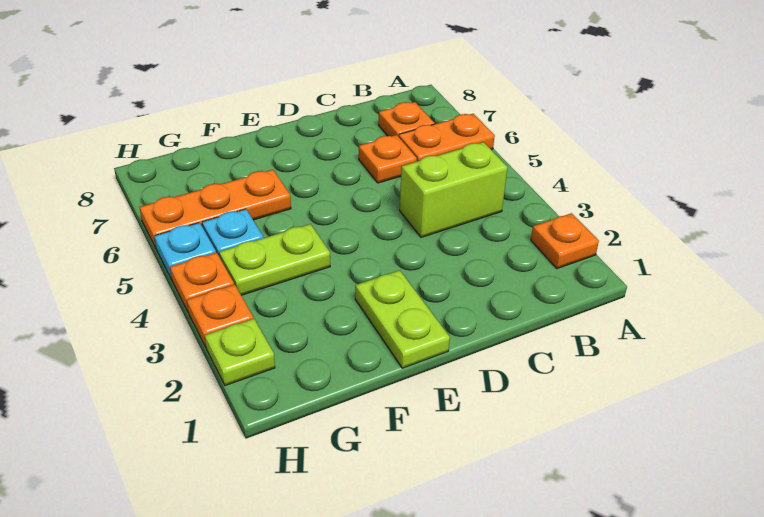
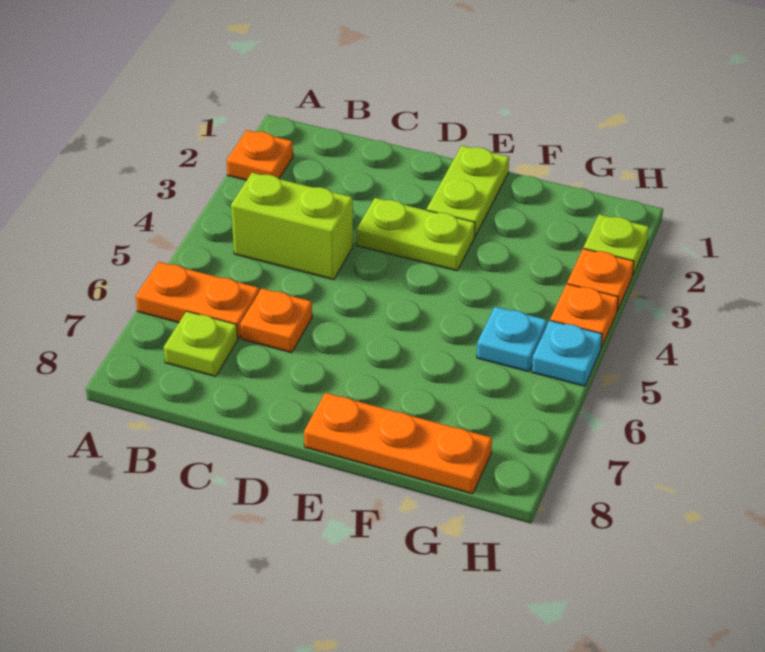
orange plate B7 level 1 -> lime plate B7 level 1
lime plate F4:G4 level 1 -> lime plate D3:E3 level 1
orange plate F6:H6 level 1 -> orange plate E8:G8 level 1

